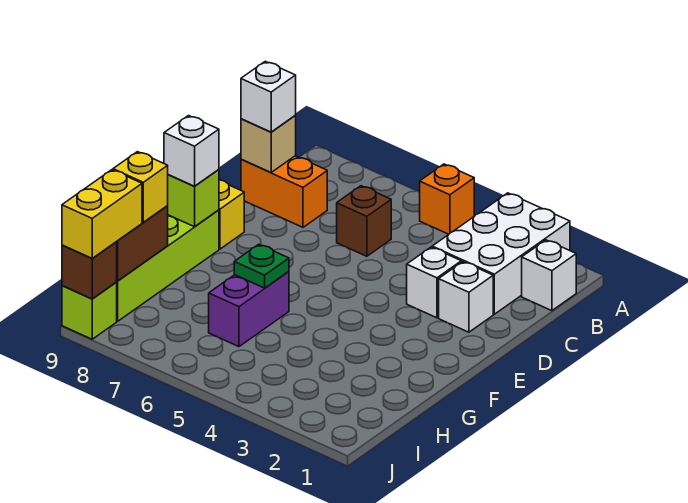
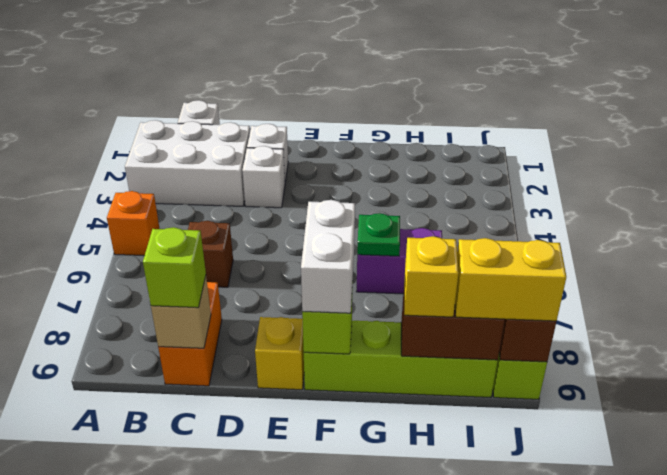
white brick C9 level 3 -> lime brick C9 level 3
white brick F9 level 3 -> white brick F8:F9 level 3

